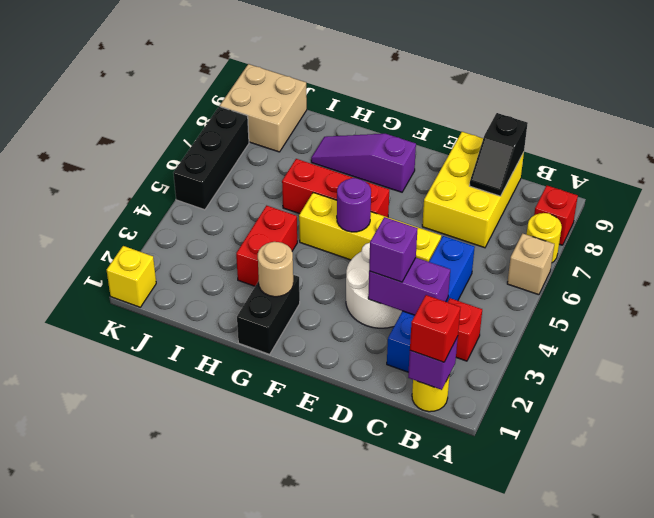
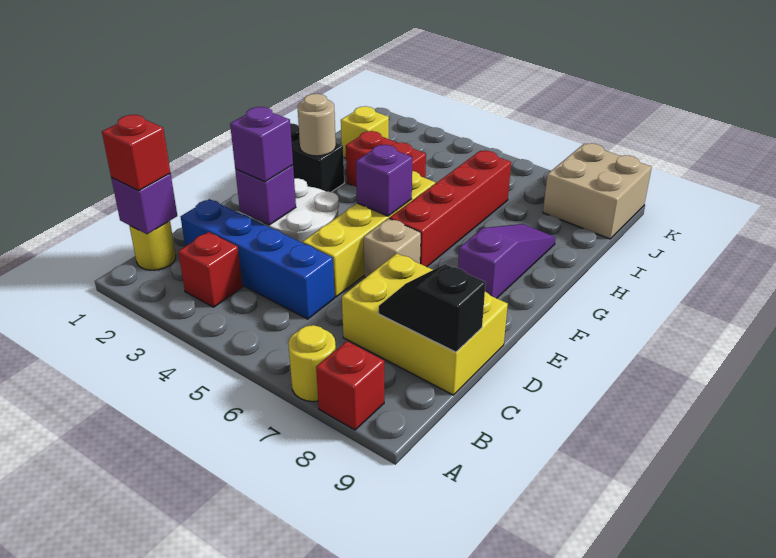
tan brick A6 level 1 -> tan brick E6 level 1
purple brick C3:D3 level 2 -> purple brick D3 level 2
purple round brick F5 level 2 -> purple brick F5 level 2
red brick F6:H6 level 1 -> red brick F6:I6 level 1
yellow brick K1 level 1 -> yellow brick I2 level 1
black brick K5:K7 level 1 -> none

